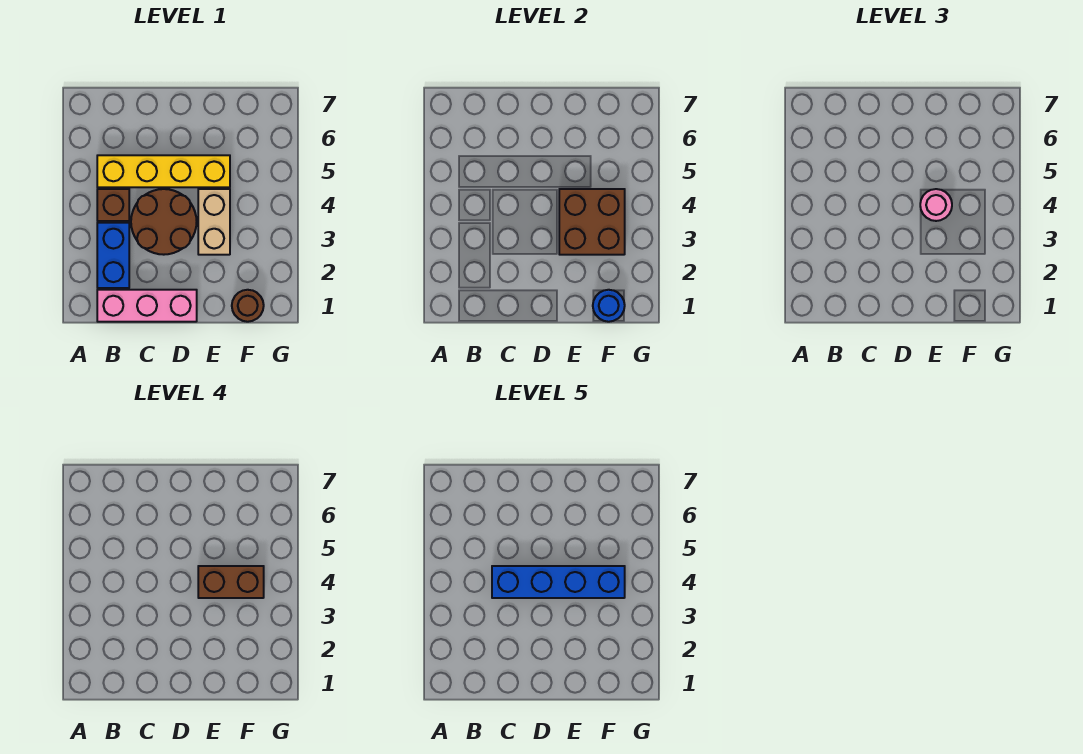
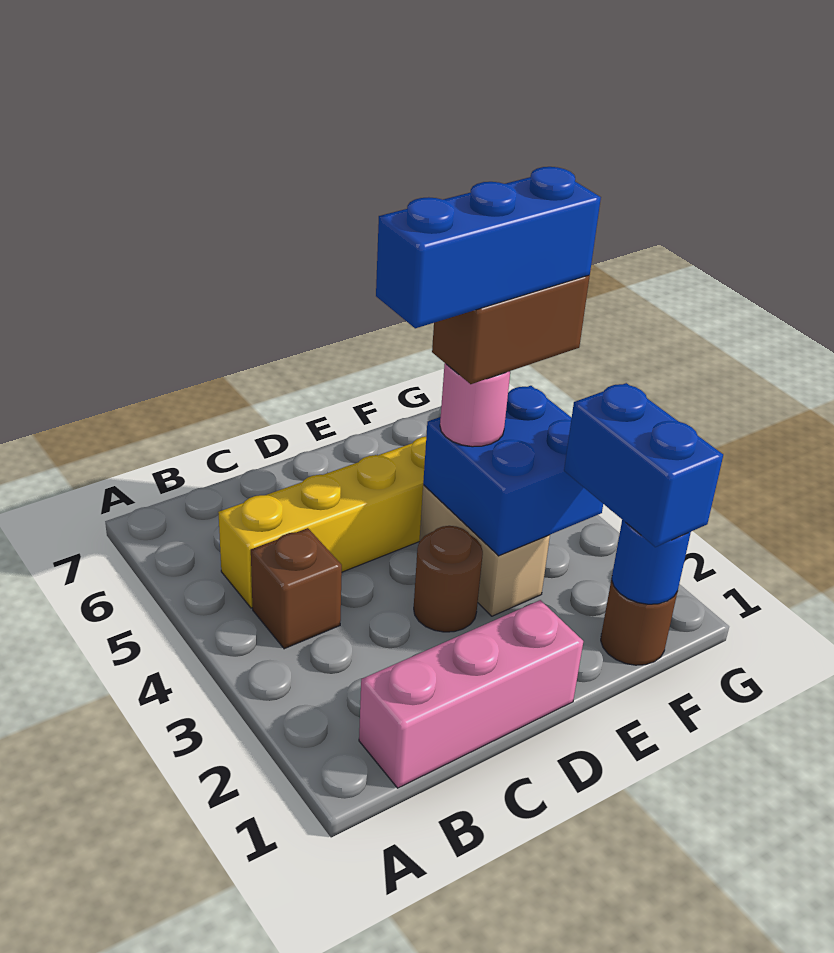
blue brick B2:B3 level 1 -> blue brick F1:F2 level 3
brown round brick C3:D4 level 1 -> brown round brick D3 level 1
blue brick C4:F4 level 5 -> blue brick D4:F4 level 5
brown brick E3:F4 level 2 -> blue brick E3:F4 level 2

